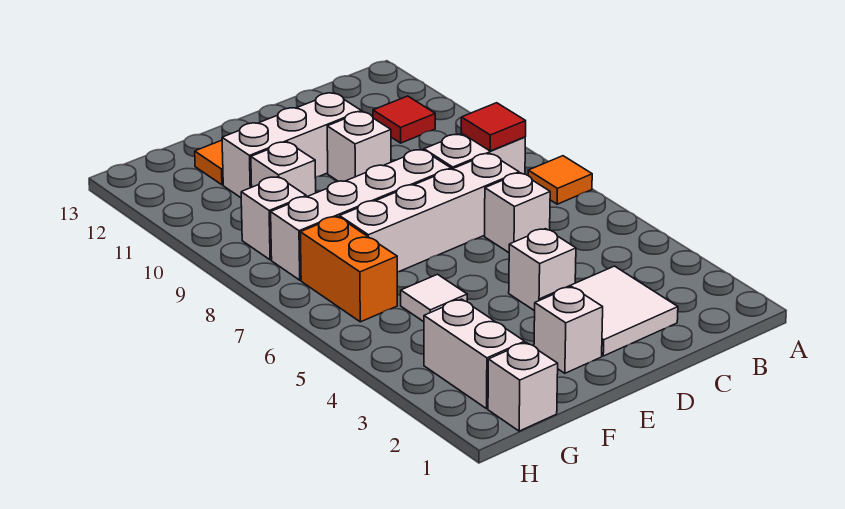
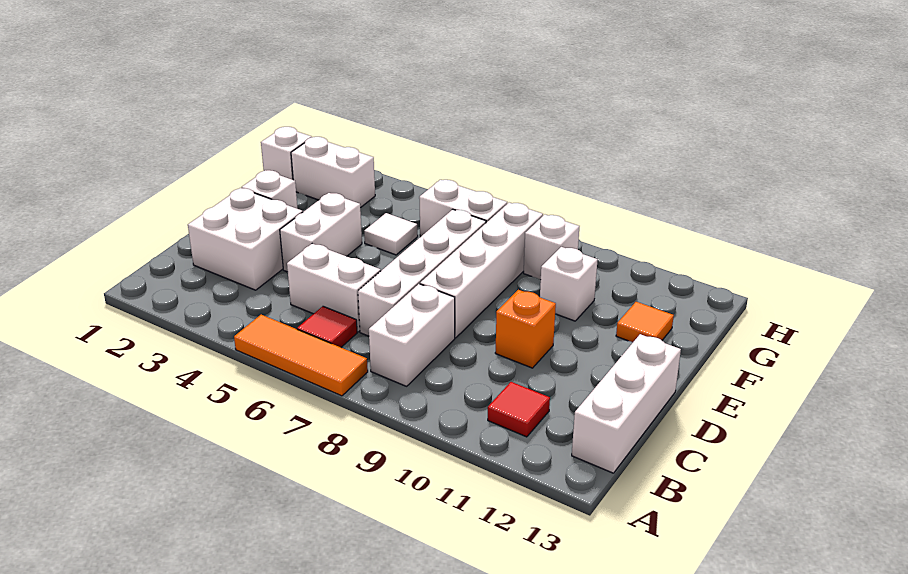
orange tile A7 level 1 -> orange tile A5:A7 level 1
red tile B8 level 2 -> red tile B6 level 1
white tile C2:D3 level 1 -> white brick C2:D3 level 1
white brick C6 level 1 -> white brick C5:C6 level 1
white brick D4 level 1 -> white brick D4:E4 level 1
white brick D10 level 1 -> orange brick D10 level 1
white brick D11:F11 level 1 -> white brick B13:D13 level 1
orange brick G6:G7 level 1 -> white brick G6:G7 level 1

